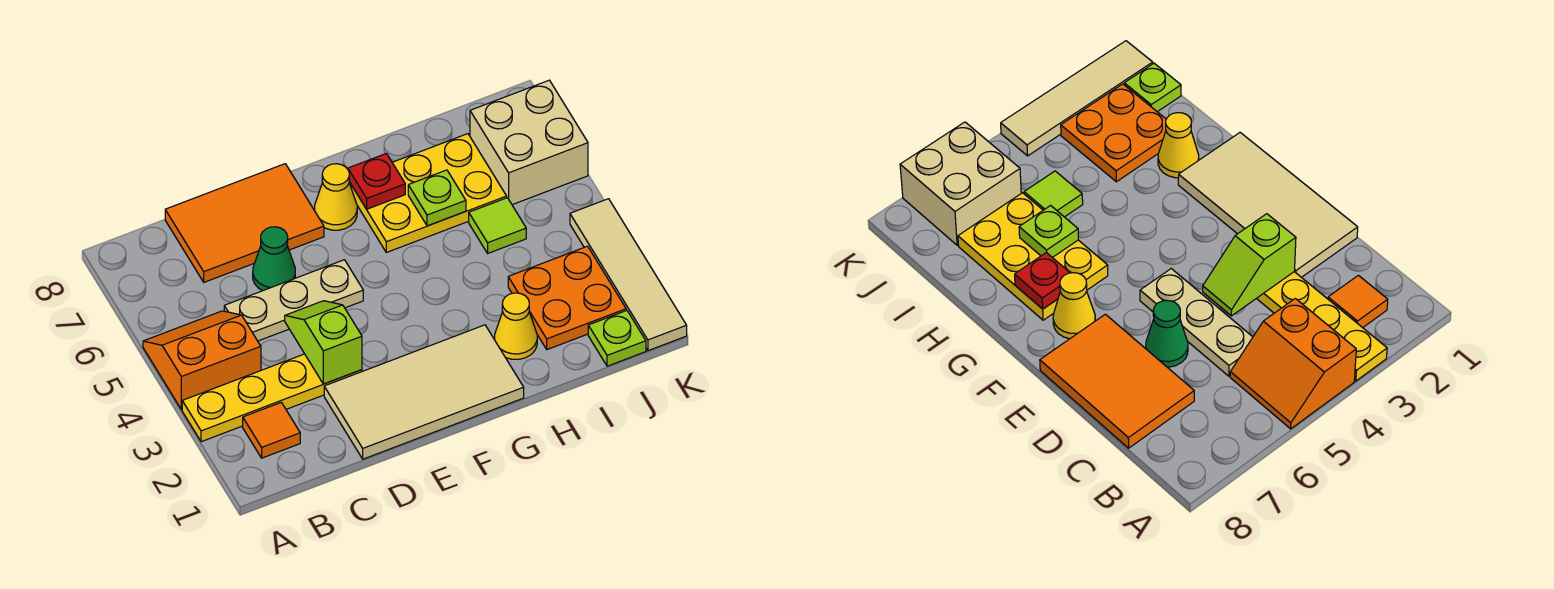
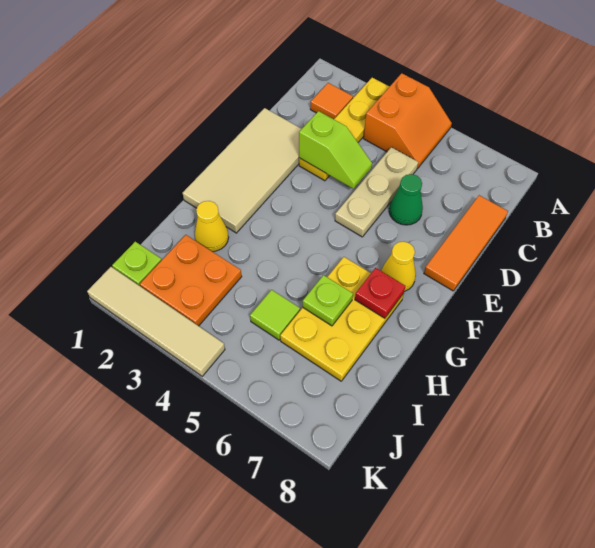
orange tile C7:E8 level 1 -> orange tile C8:E8 level 1
tan brick J6:K7 level 1 -> none

